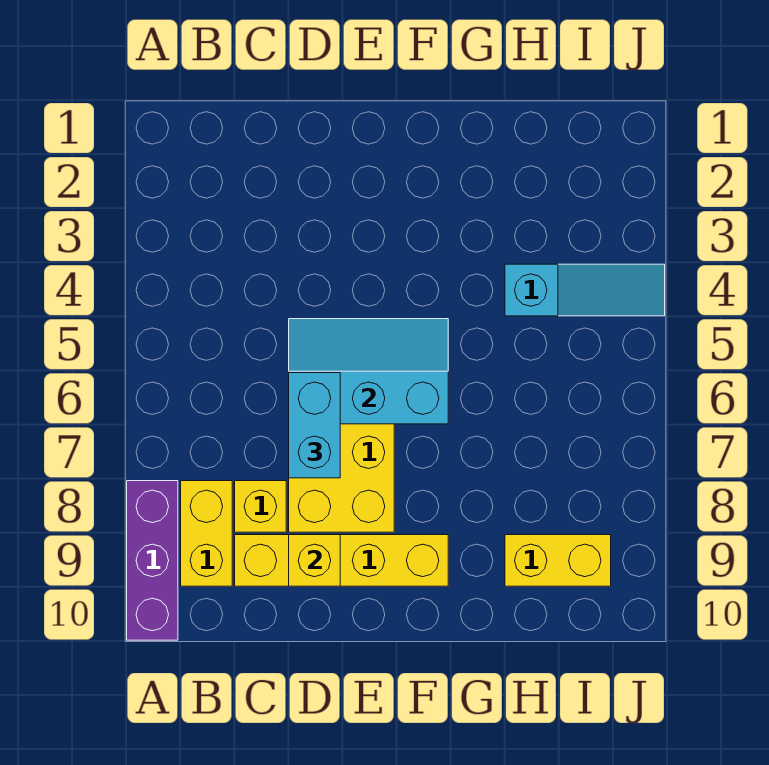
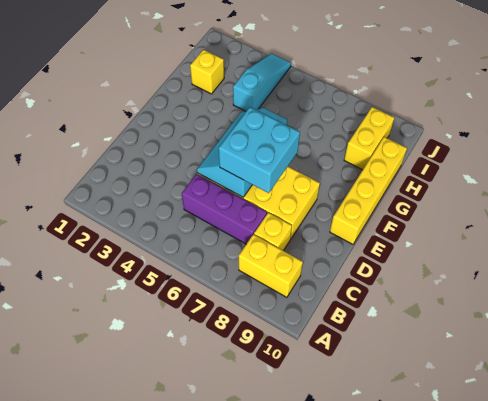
purple brick A8:A10 level 1 -> purple brick C5:C7 level 1
yellow brick C9:F9 level 1 -> yellow brick E10:H10 level 1
cyan brick D6:D7 level 3 -> cyan brick D6:E7 level 3
yellow brick D9 level 2 -> yellow brick H2 level 1

